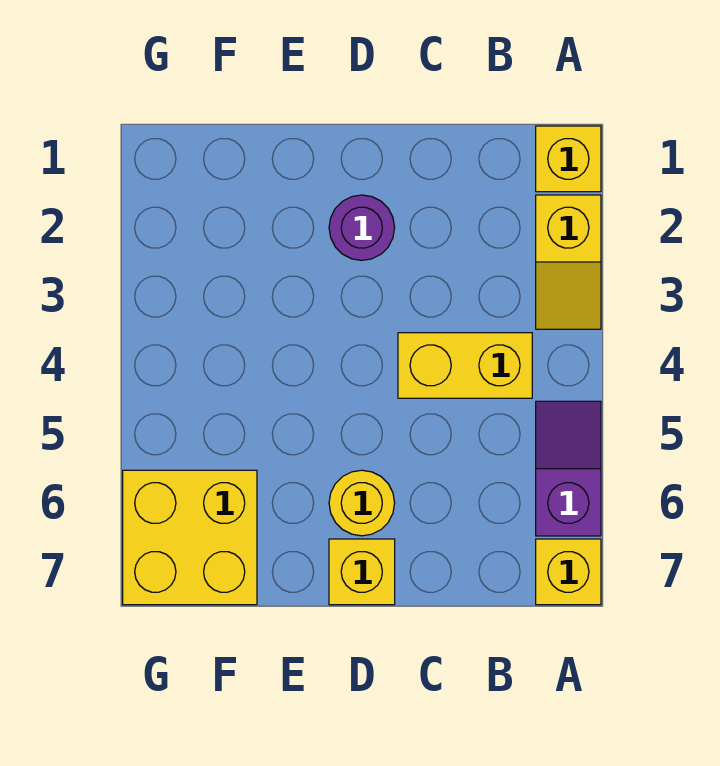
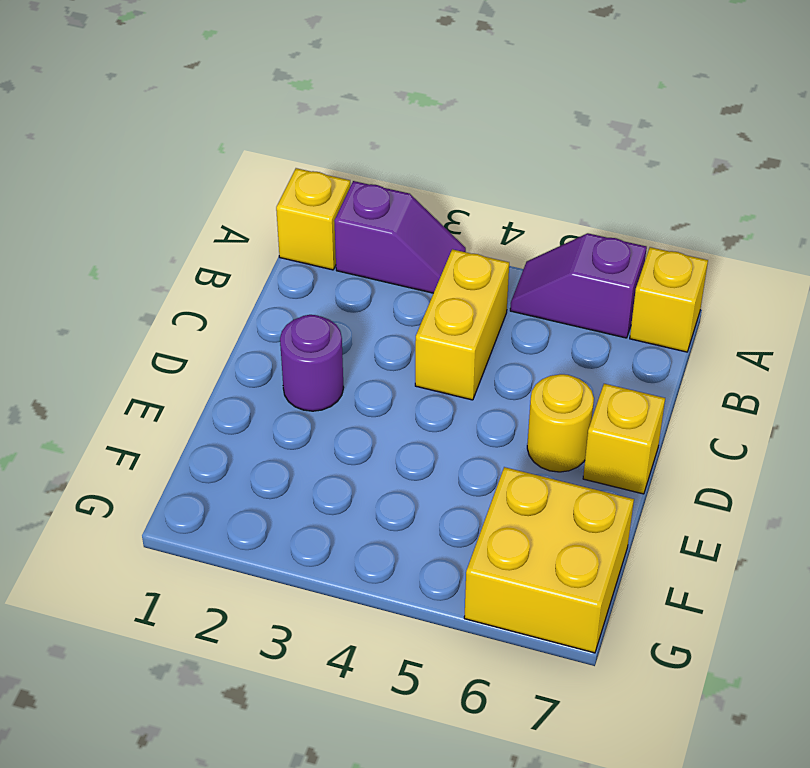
yellow slope A2:A3 level 1 top 2 -> purple slope A2:A3 level 1 top 2

